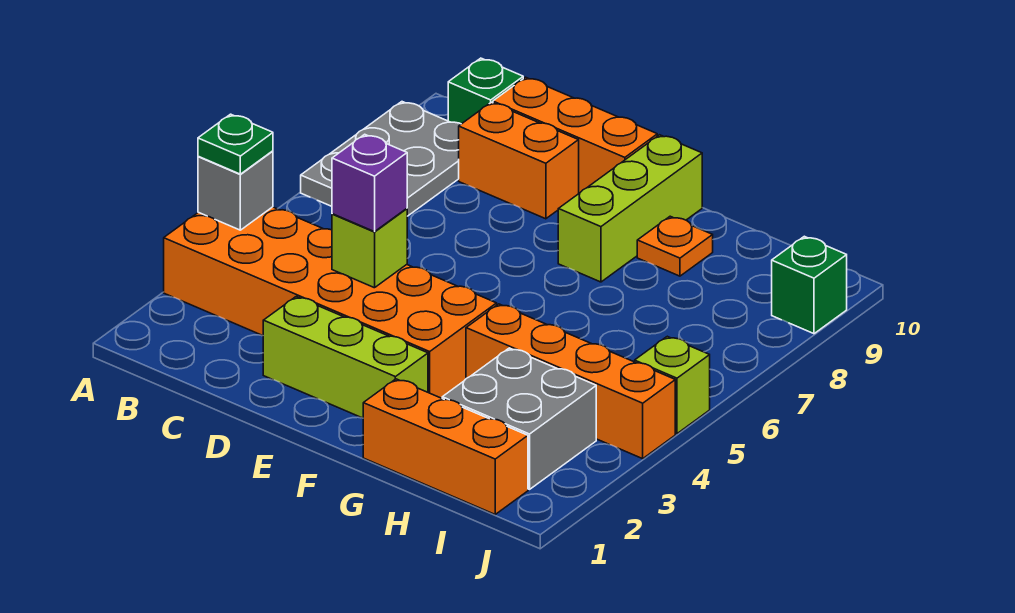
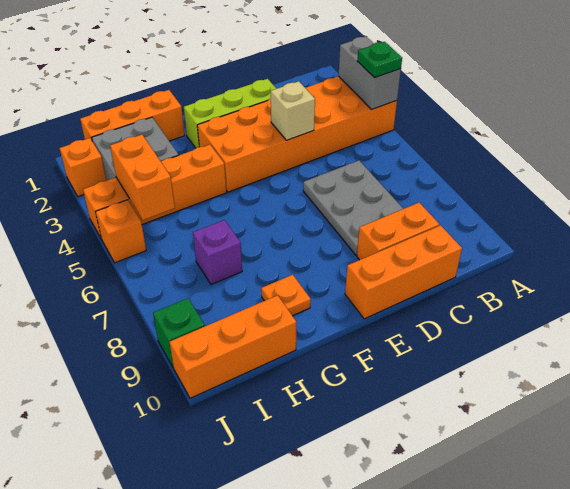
grey brick A4 level 2 -> grey brick A3:A4 level 2
grey plate A7:B9 level 1 -> grey plate C6:D8 level 1
green brick B10 level 1 -> none
lime brick D4 level 2 -> tan brick D4 level 2
purple brick D4 level 3 -> purple brick H7 level 1
lime brick F8:F10 level 1 -> none
none -> orange brick H10:J10 level 1
none -> orange brick I4:I5 level 2
none -> orange brick J2 level 1
lime brick J5 level 1 -> orange brick J5 level 1

